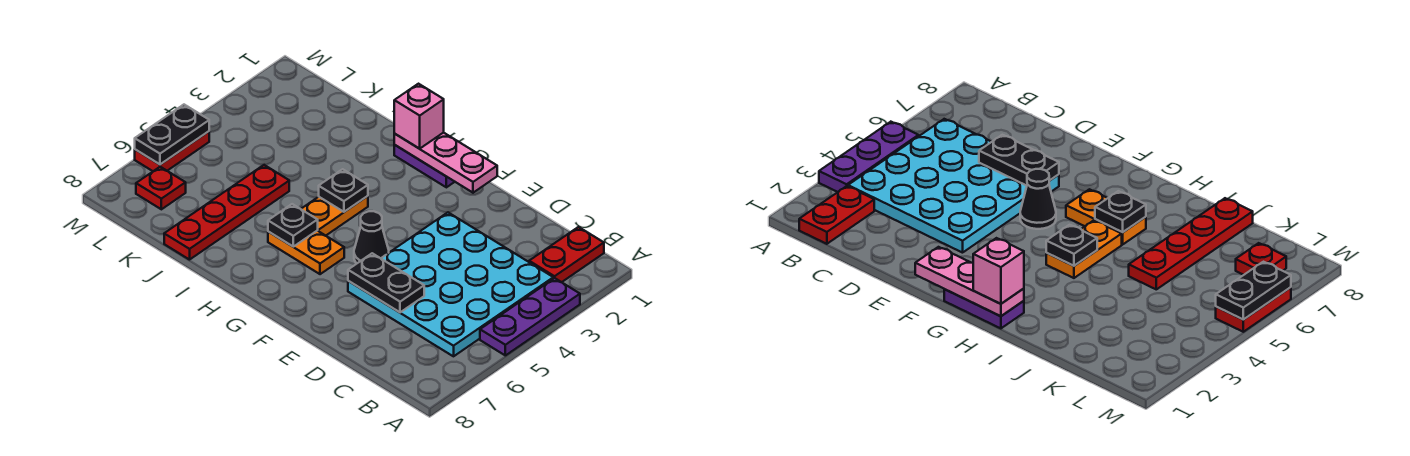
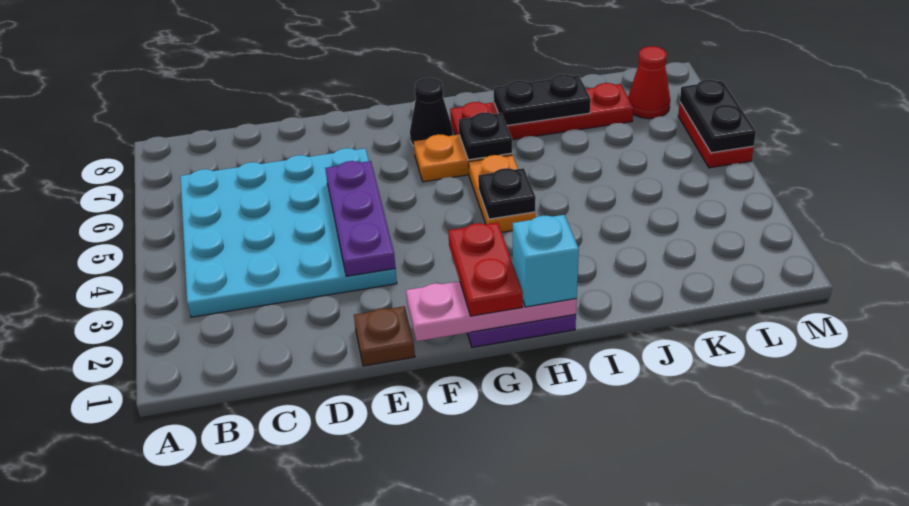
purple plate A3:A5 level 1 -> purple plate E3:E5 level 2
red plate B1:B2 level 1 -> red plate G1:G2 level 3
black plate D6:E6 level 2 -> black plate I7:J7 level 2
none -> brown plate E1 level 1
black cone F5 level 1 -> black cone G7 level 1
pink brick H1 level 3 -> cyan brick H1 level 3
red plate J5:J8 level 1 -> red plate H7:K7 level 1
red plate L7 level 1 -> red cone L7 level 1

